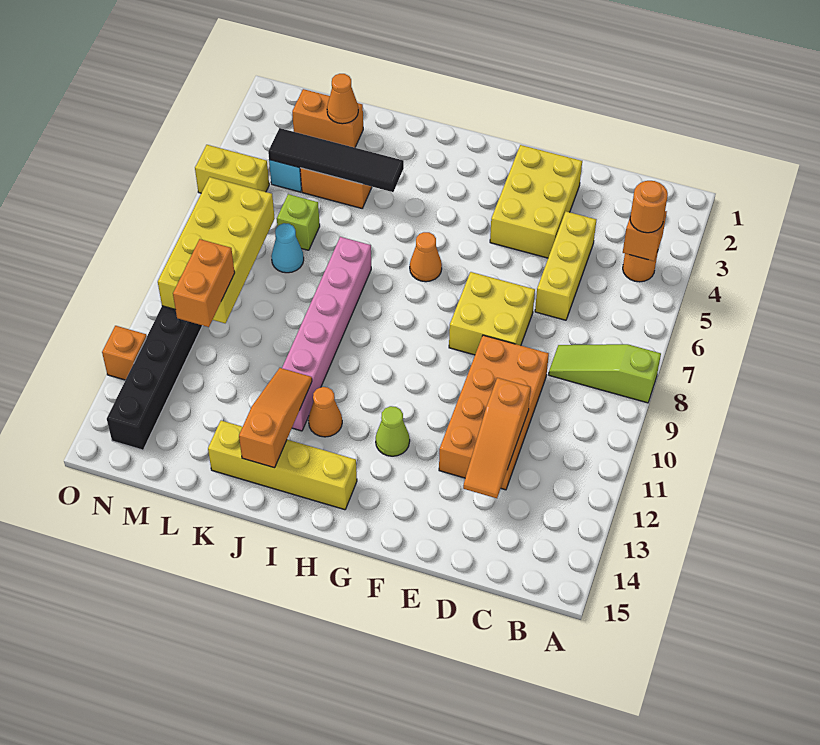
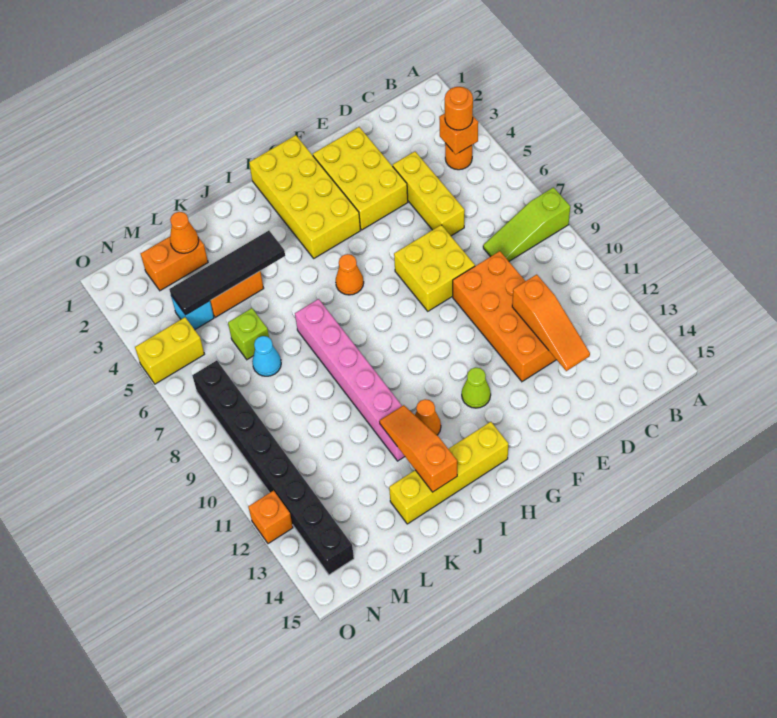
yellow brick M7:N10 level 2 -> yellow brick G1:H4 level 1
orange brick M10:M11 level 3 -> none

